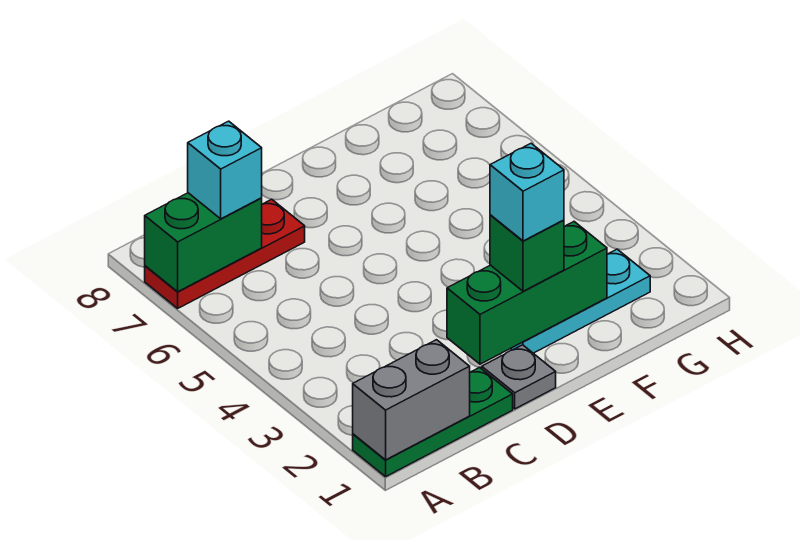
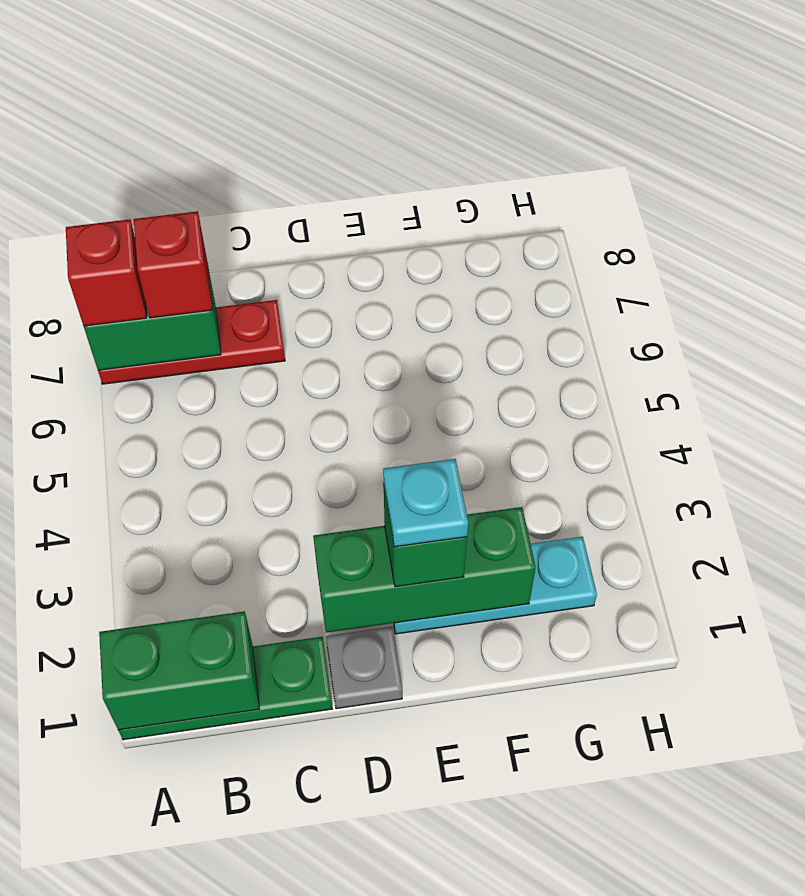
grey brick A1:B1 level 2 -> green brick A1:B1 level 2
none -> red brick A7 level 3
cyan brick B7 level 3 -> red brick B7 level 3
cyan brick E2 level 4 -> cyan plate E2 level 4

